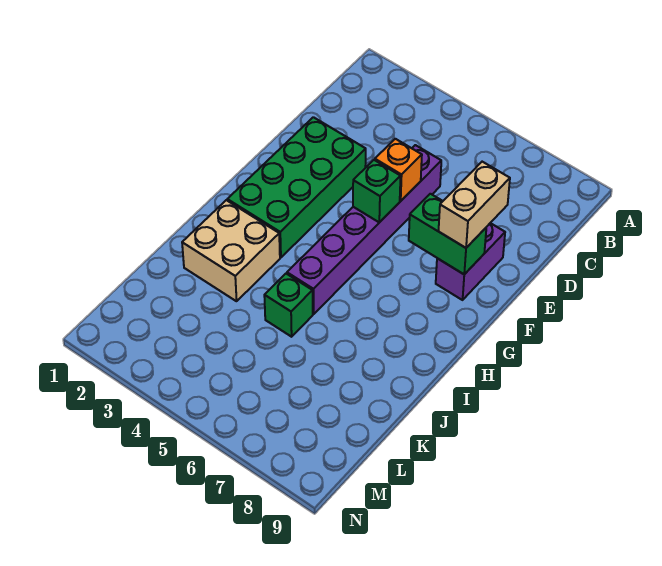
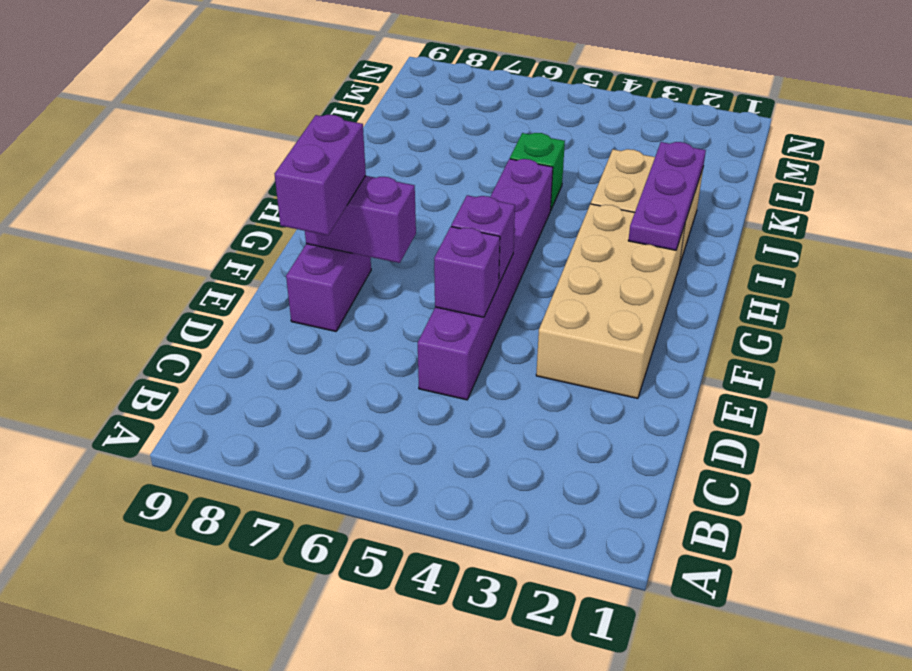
green brick E2:H3 level 1 -> tan brick E2:H3 level 1
orange brick E5 level 2 -> purple brick E5 level 2
tan brick E8:F8 level 3 -> purple brick E8:F8 level 3
green brick F5 level 2 -> purple brick F5 level 2
green brick F7:F8 level 2 -> purple brick F7:F8 level 2
none -> purple plate H2:J2 level 2

